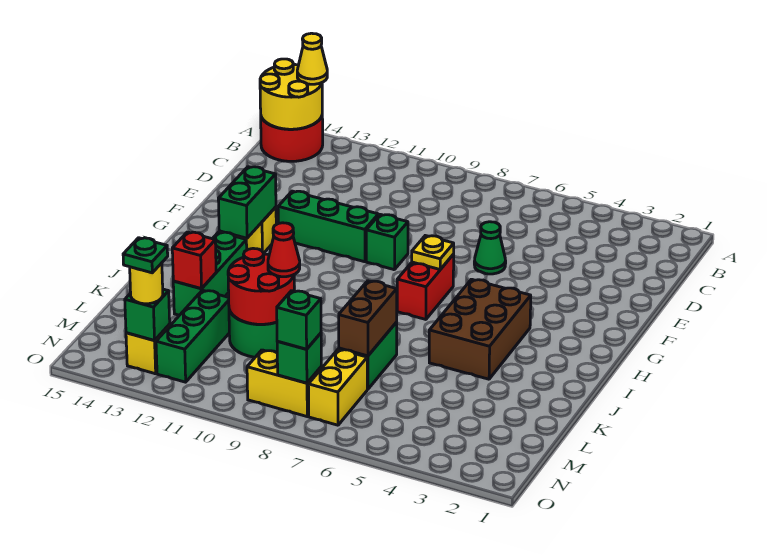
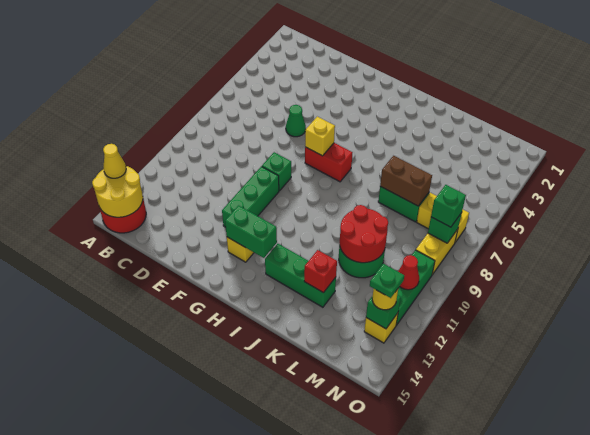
yellow plate G7 level 2 -> yellow brick G7 level 2
brown brick H4:J5 level 1 -> none
red cone K10 level 3 -> red cone N11 level 2
green brick L12:N12 level 1 -> green brick N10:N12 level 1

